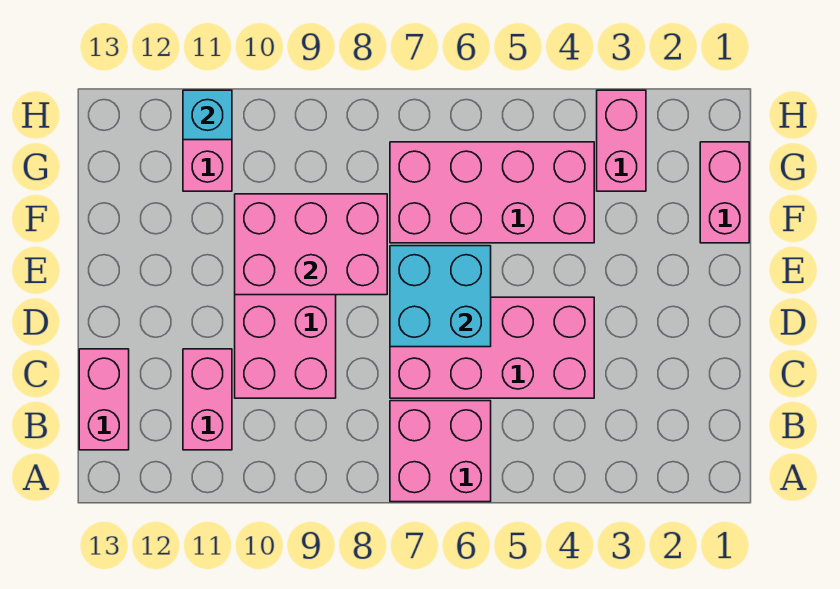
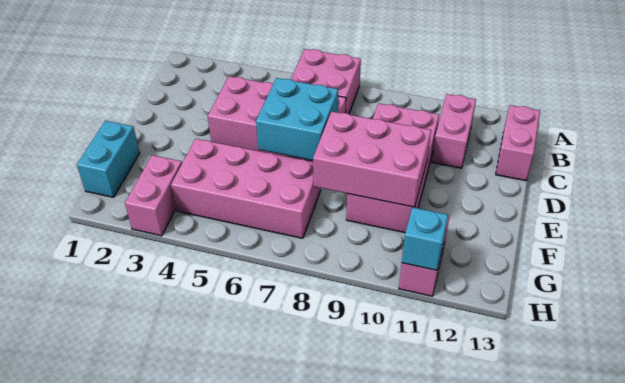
pink brick F1:G1 level 1 -> cyan brick F1:G1 level 1

